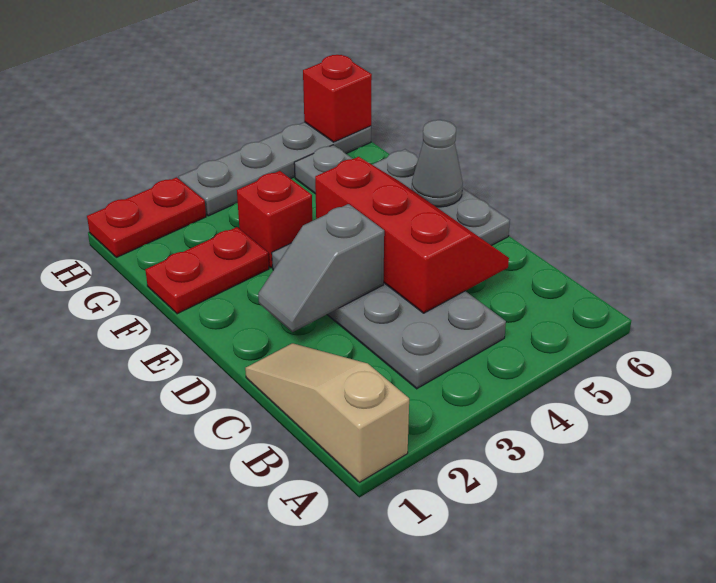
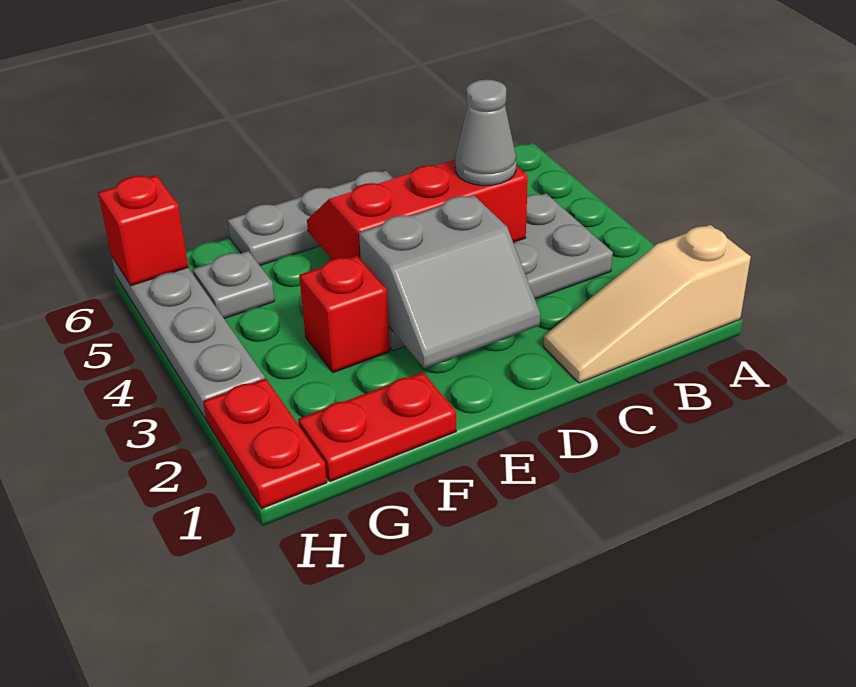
grey slope D2:D3 level 2 top 3 -> grey slope D2:E3 level 2 top 3
grey cone E6 level 2 -> grey cone C4 level 3
red plate F1:F2 level 1 -> red plate F1:G1 level 1

